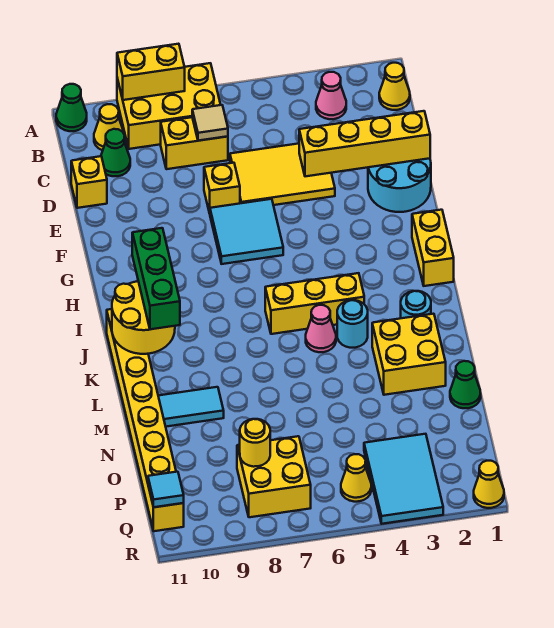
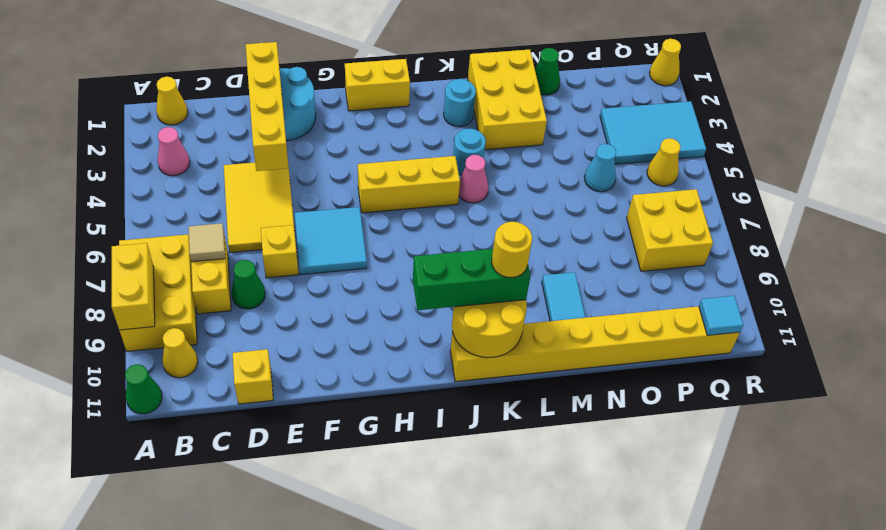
green cone C10 level 1 -> green cone D8 level 1
yellow brick J4:J6 level 1 -> yellow brick H5:J5 level 1
yellow brick L2:M3 level 1 -> yellow brick L1:M3 level 1
none -> cyan cone O5 level 1
yellow round brick P8 level 2 -> yellow round brick K10 level 4

